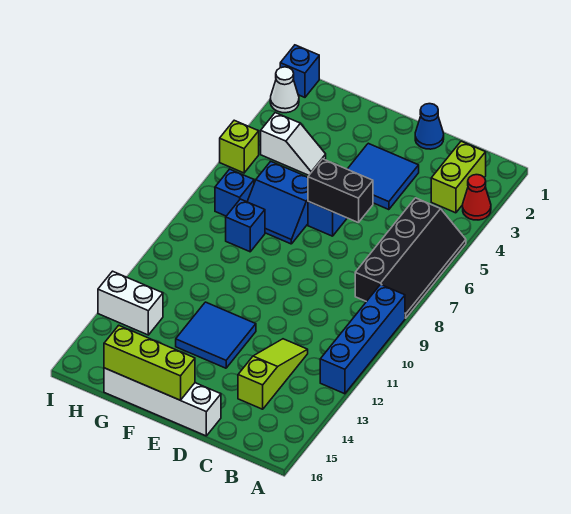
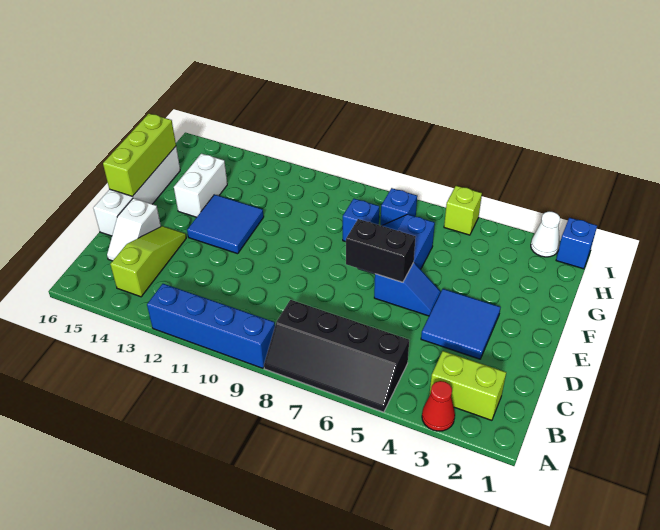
lime slope C12:C14 level 1 top 14 -> lime slope B14:D14 level 1 top B
blue cone D1 level 1 -> none
black brick D6:E6 level 2 -> black brick E6:E7 level 2
white slope G4:H4 level 1 top H -> white slope C15:D15 level 1 top D
white brick H13:I13 level 1 -> white brick F14:G14 level 1

